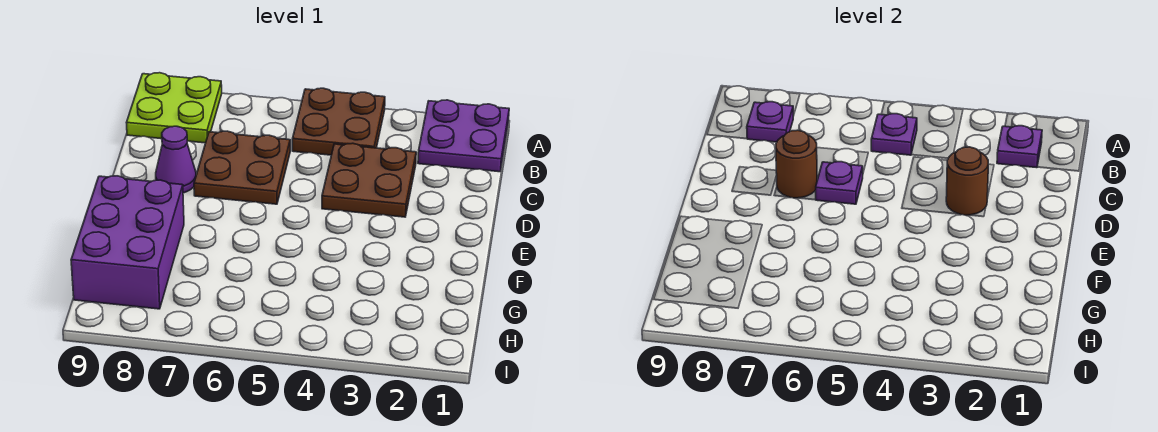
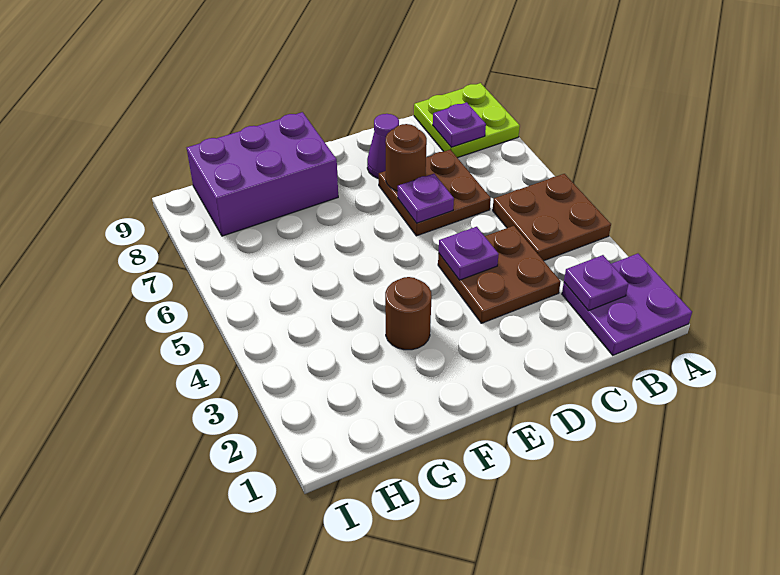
purple plate B5 level 2 -> purple plate D4 level 2
brown round brick D3 level 2 -> brown round brick F3 level 1

